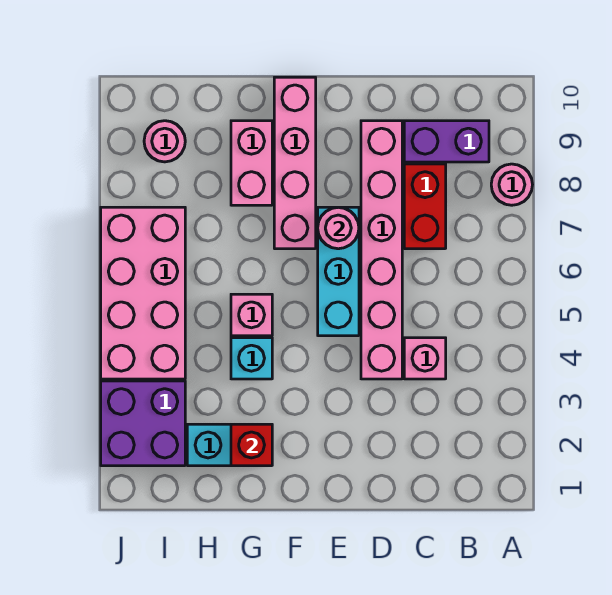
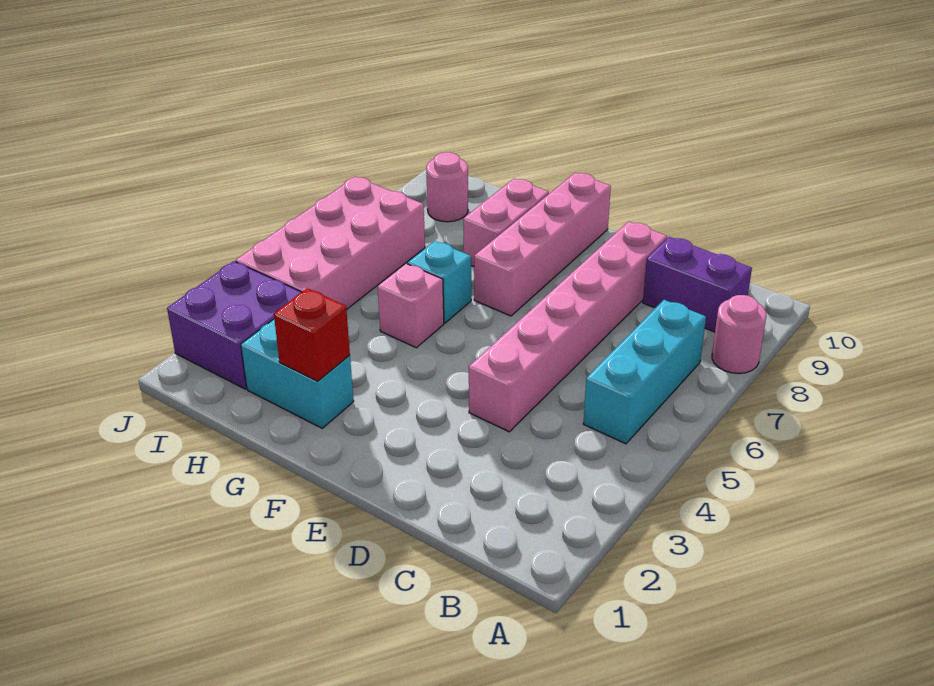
pink brick C4 level 1 -> none
red brick C7:C8 level 1 -> none
cyan brick E5:E7 level 1 -> cyan brick B5:B7 level 1
pink round brick E7 level 2 -> none
cyan brick G4 level 1 -> cyan brick G6 level 1

